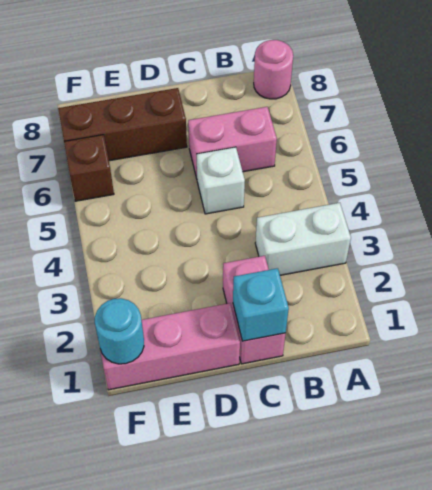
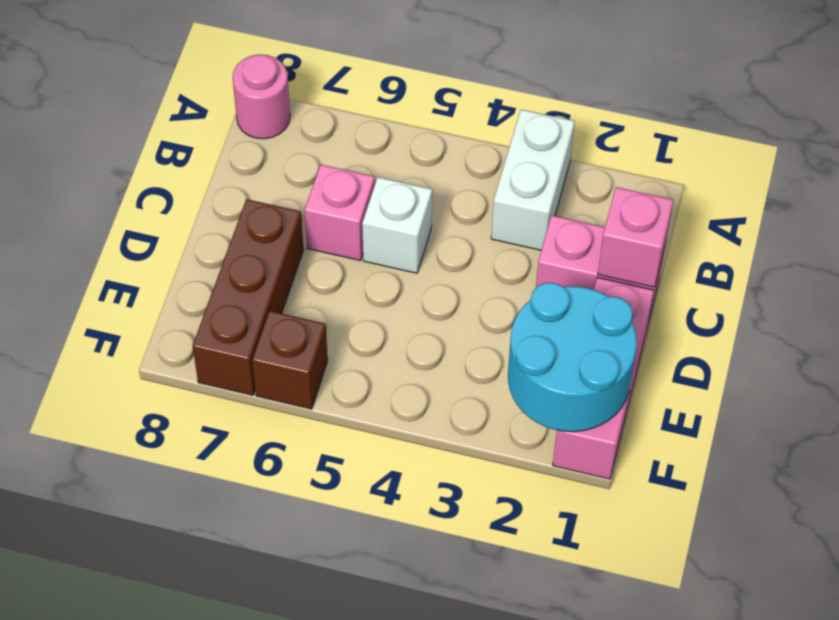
pink brick B6:C6 level 1 -> pink brick C6 level 1
cyan brick C1 level 2 -> pink brick C1 level 2
cyan round brick F1 level 2 -> cyan round brick E1:F2 level 2

